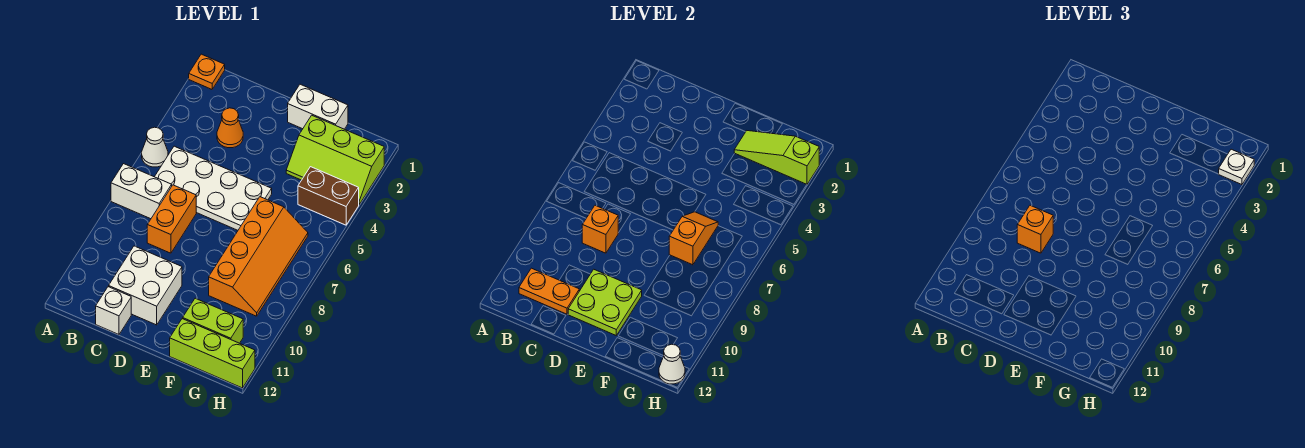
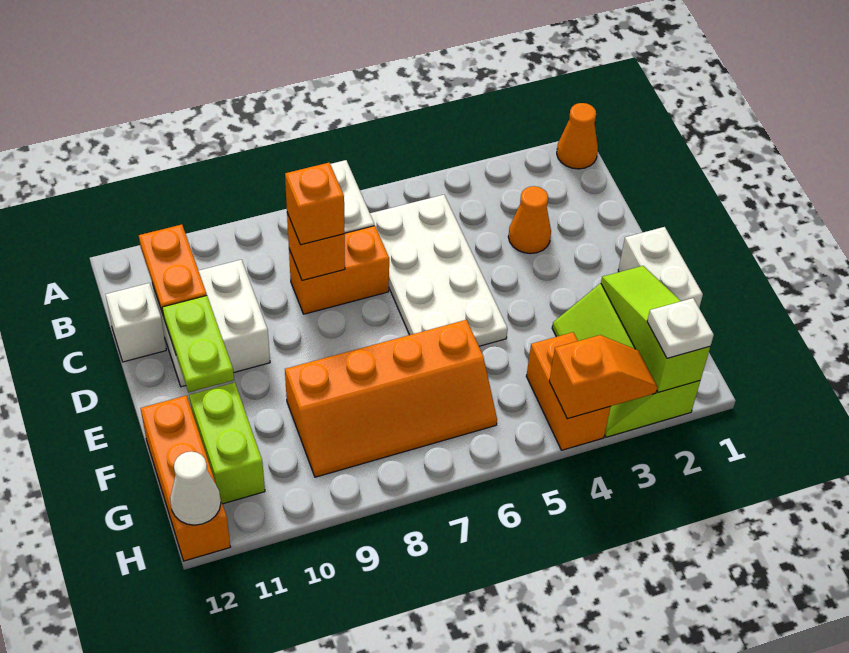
orange plate A1 level 1 -> orange cone A1 level 1
white cone A5 level 1 -> none
lime plate D10:E11 level 2 -> lime plate D11:E11 level 2
orange slope F6:F7 level 2 top 7 -> orange slope H3:H4 level 2 top 4
lime brick F12:H12 level 1 -> orange brick F12:H12 level 1
brown brick G4:H4 level 1 -> orange brick G4:H4 level 1

